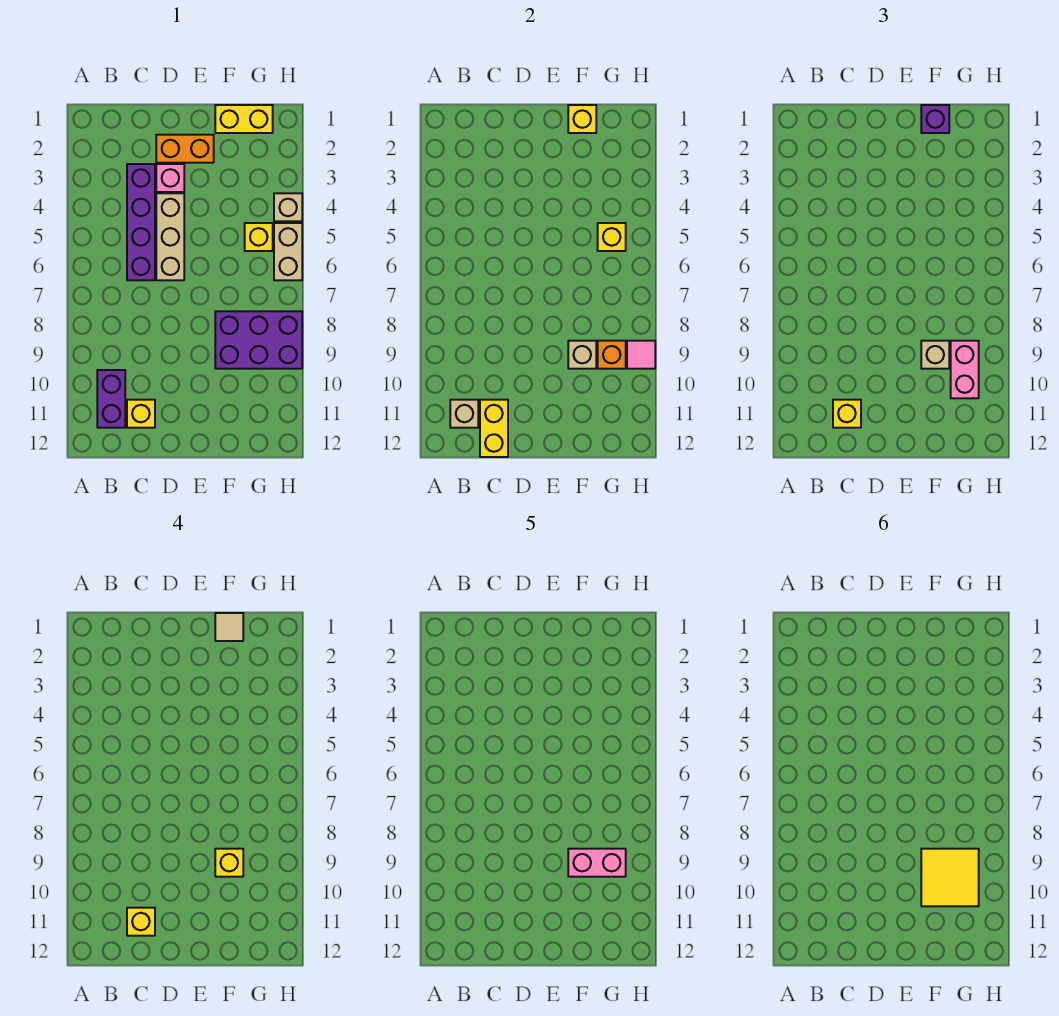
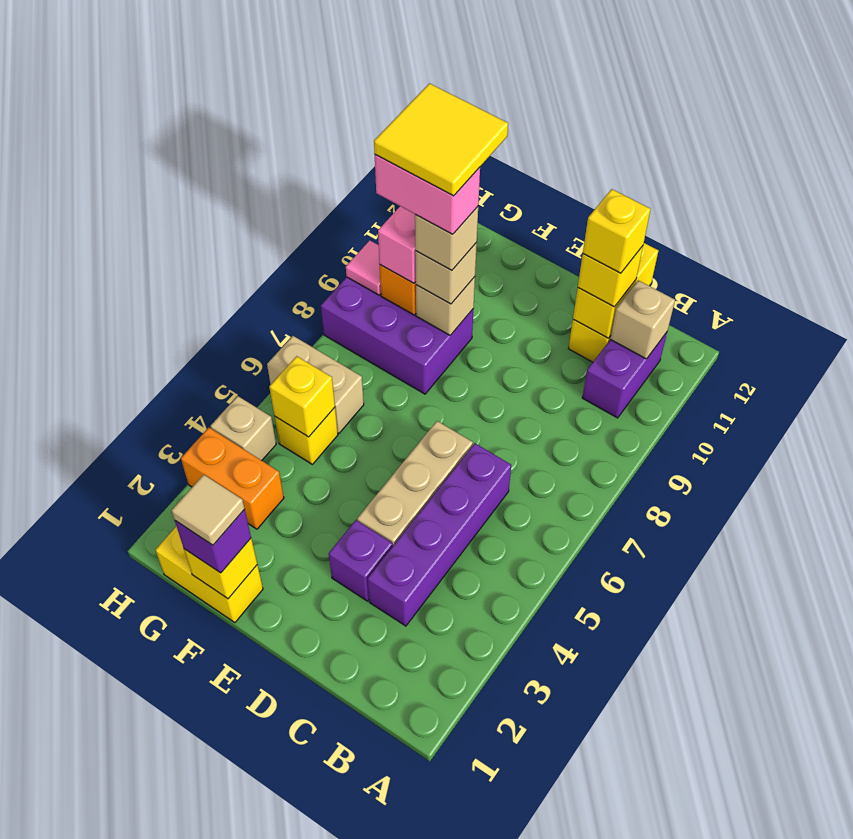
orange brick D2:E2 level 1 -> orange brick G3:H3 level 1
pink brick D3 level 1 -> purple brick D3 level 1
yellow brick F9 level 4 -> tan brick F9 level 4
tan brick H5:H6 level 1 -> tan brick G6:H6 level 1

